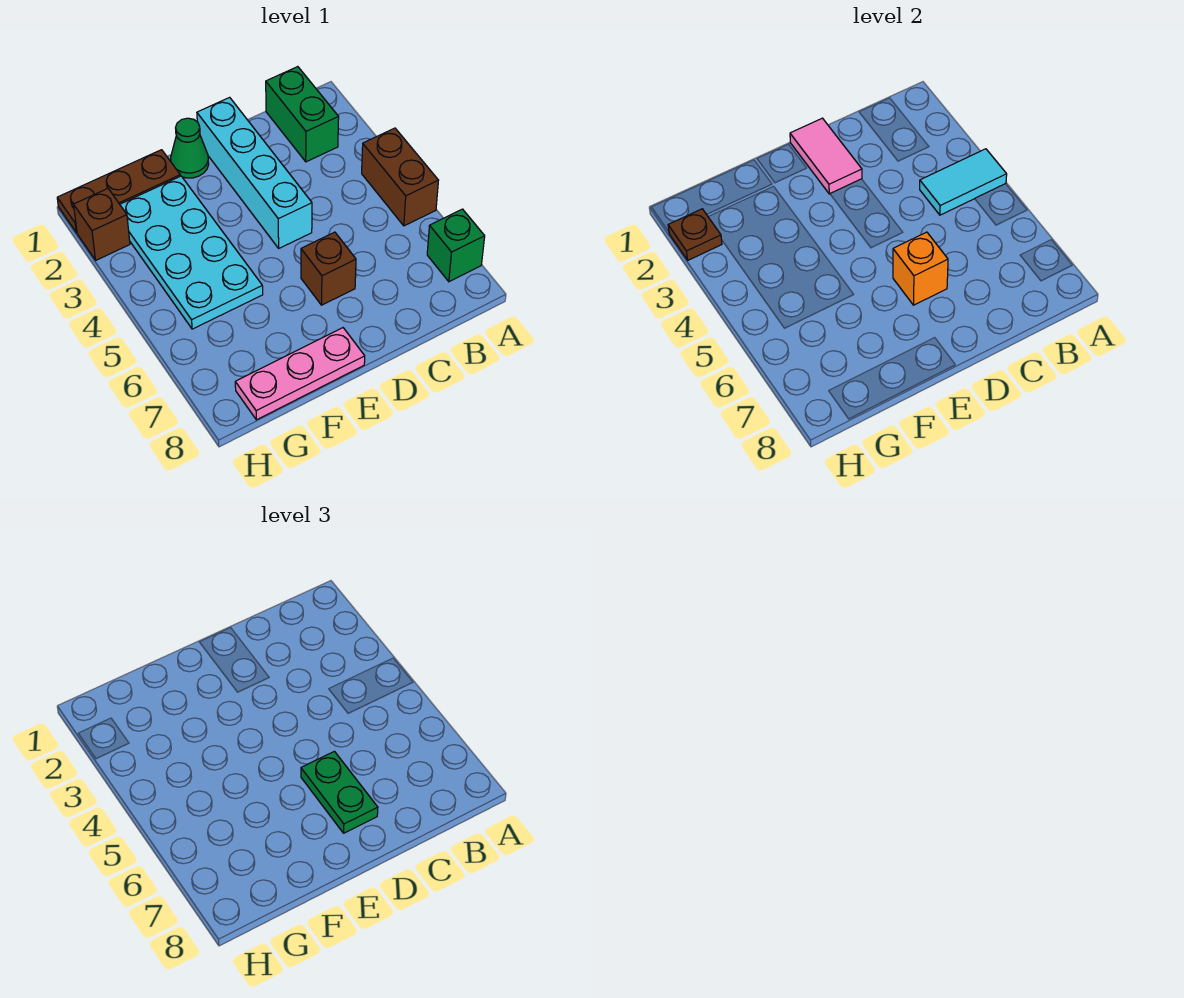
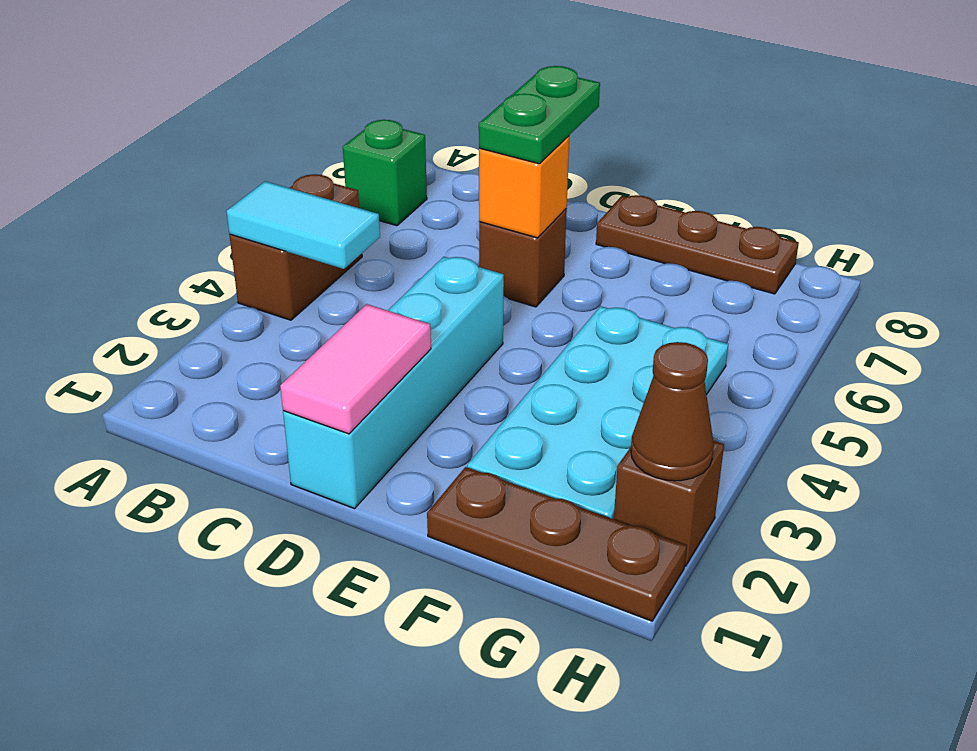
green brick B1:B2 level 1 -> none
green cone E1 level 1 -> none
pink plate E8:G8 level 1 -> brown plate E8:G8 level 1
brown plate H2 level 2 -> brown cone H2 level 2

